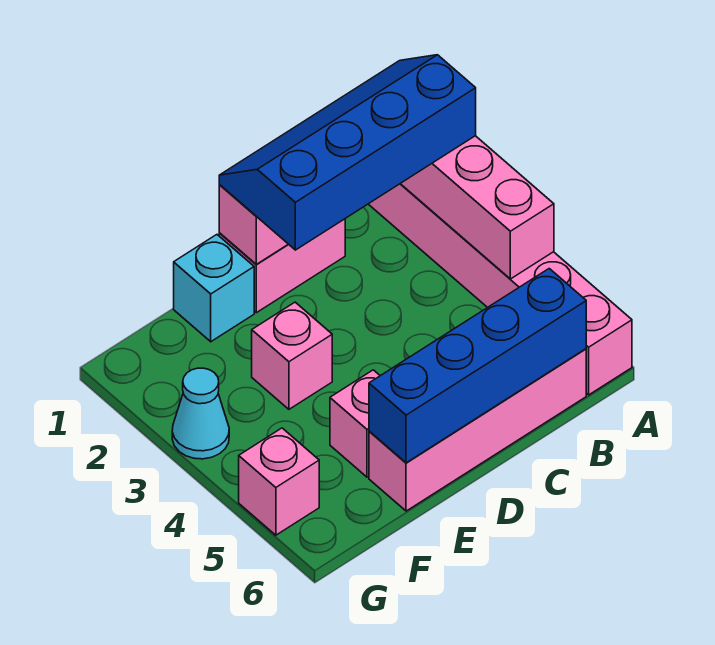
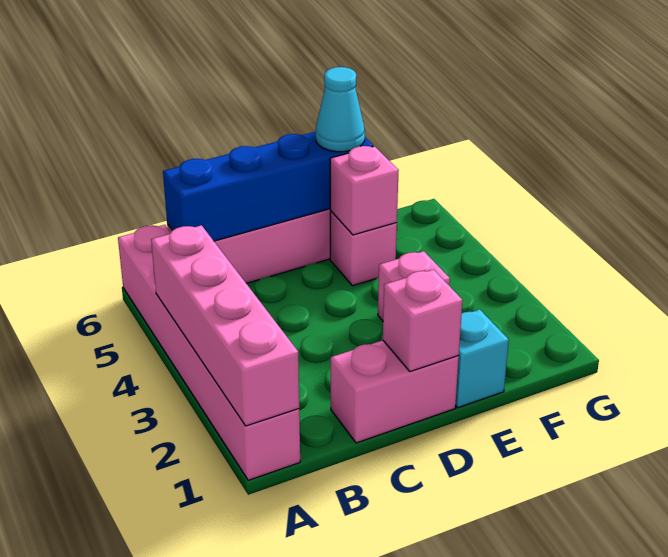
blue slope A1:D2 level 3 top 2 -> none
cyan cone G3 level 1 -> cyan cone E6 level 3
pink brick G5 level 1 -> pink brick E5 level 2

